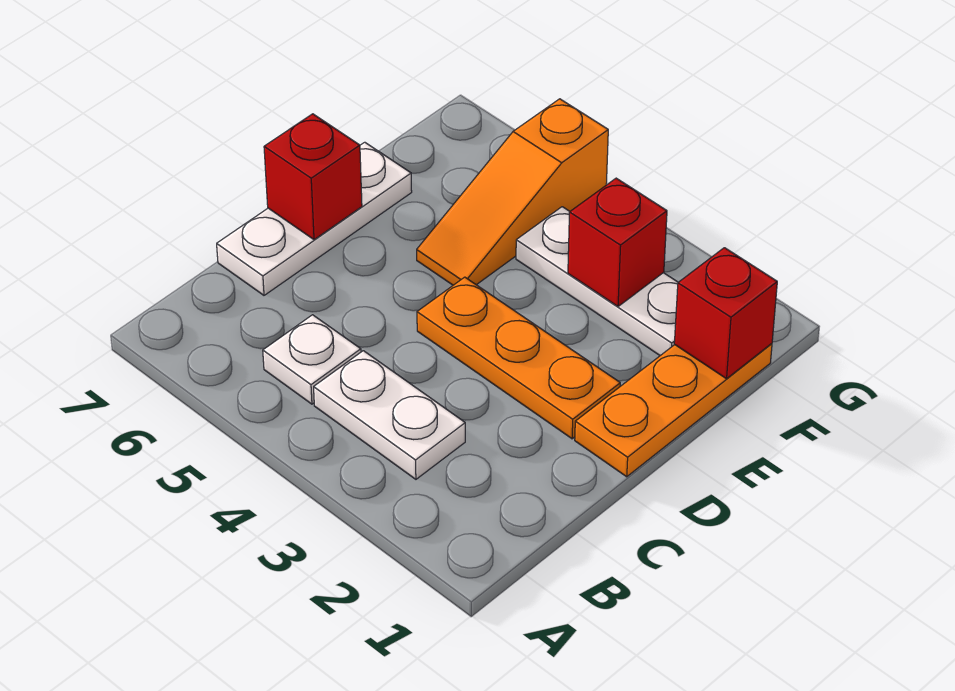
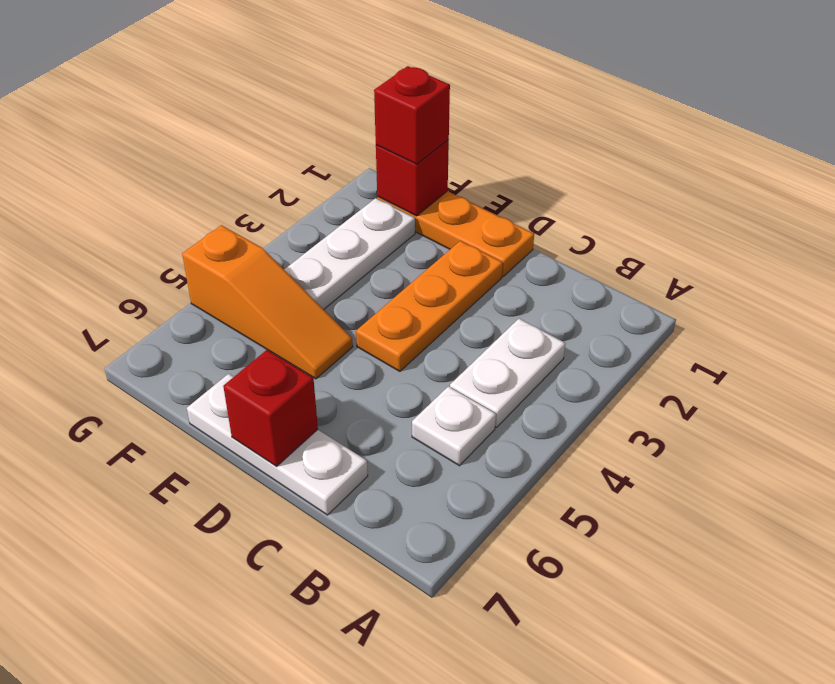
red brick F3 level 2 -> red brick F1 level 3

